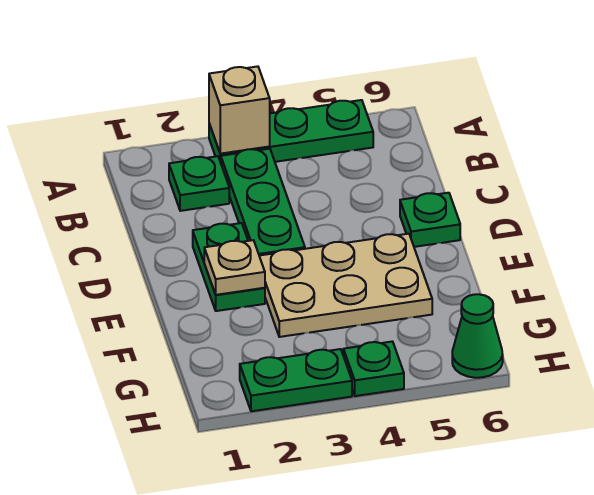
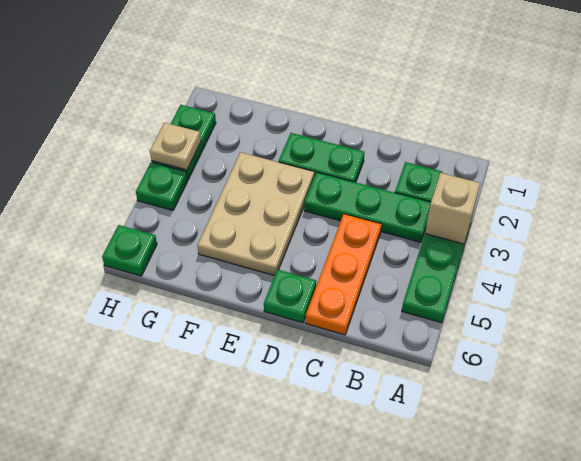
none -> orange plate C4:C6 level 1
tan plate E2 level 2 -> tan plate H3 level 2
green cone H6 level 1 -> green plate H6 level 1

